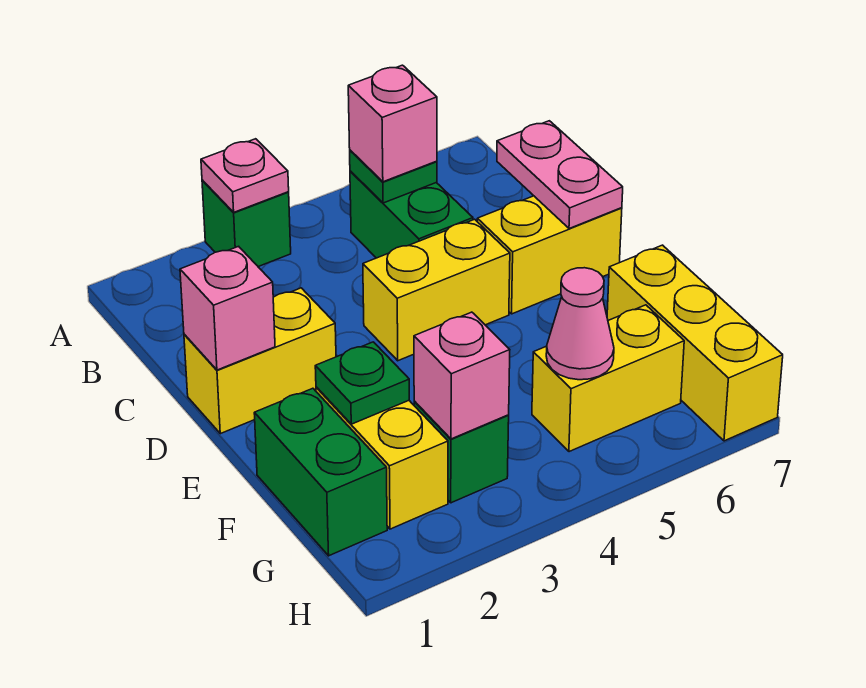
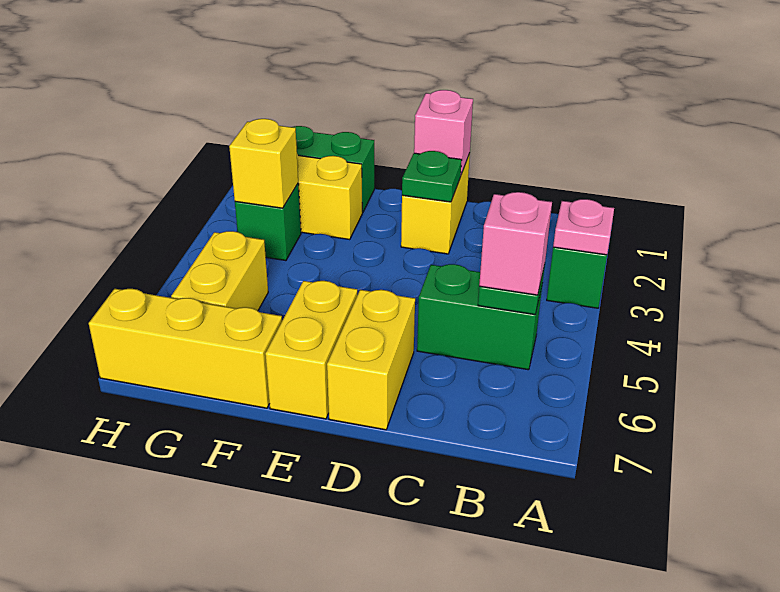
pink plate C7:D7 level 2 -> none
yellow brick D4:D5 level 1 -> yellow brick E6:E7 level 1
green plate F2 level 2 -> green plate D2 level 2
pink brick G3 level 2 -> yellow brick G3 level 2
pink cone G5 level 2 -> none

